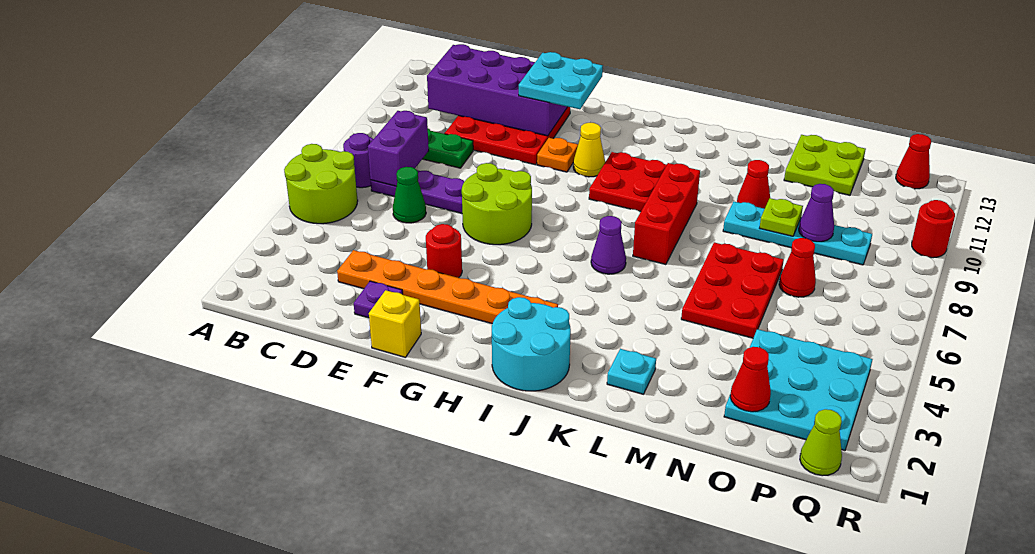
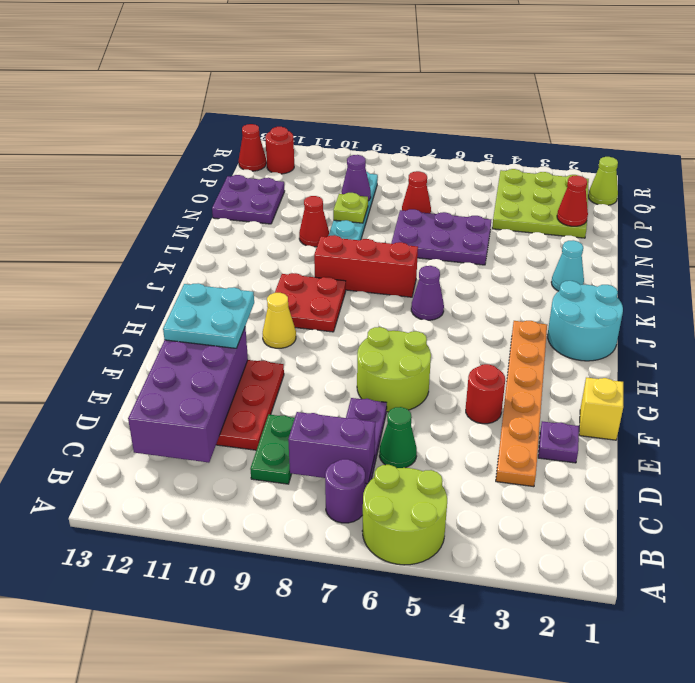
orange plate G10 level 1 -> none
cyan plate L2 level 1 -> cyan cone L2 level 1
red plate M5:N7 level 1 -> purple plate M5:N7 level 1
lime plate N12:O13 level 1 -> purple plate N12:O13 level 1
cyan plate O2:Q4 level 1 -> lime plate O2:Q4 level 1
red round brick R10 level 1 -> red round brick Q12 level 1

